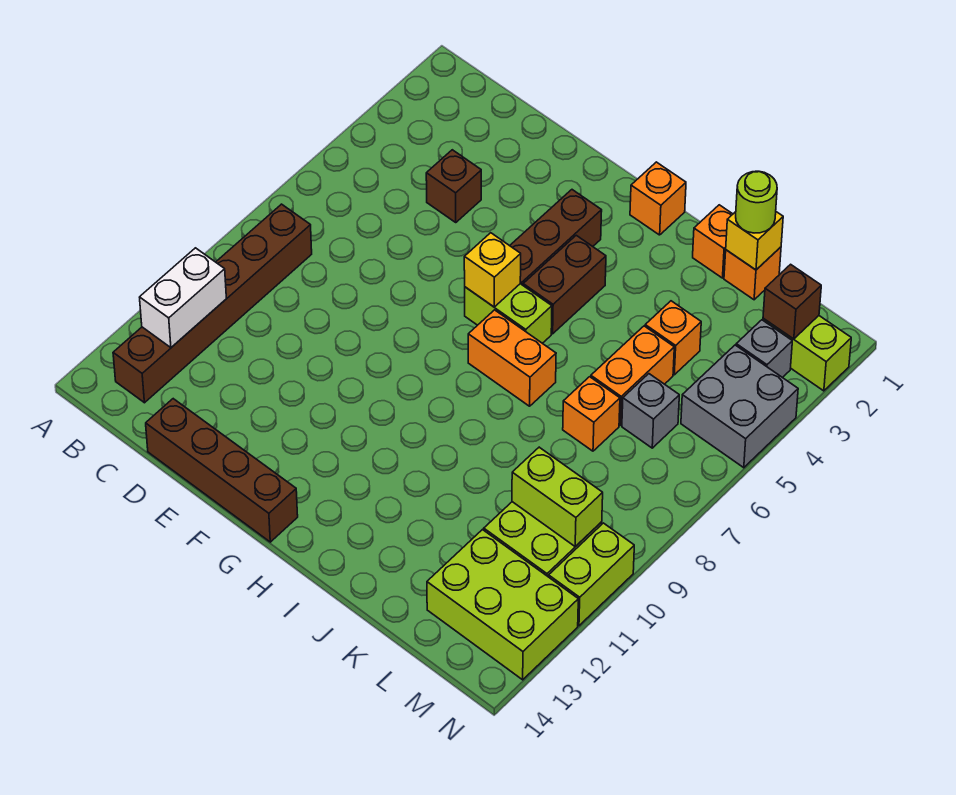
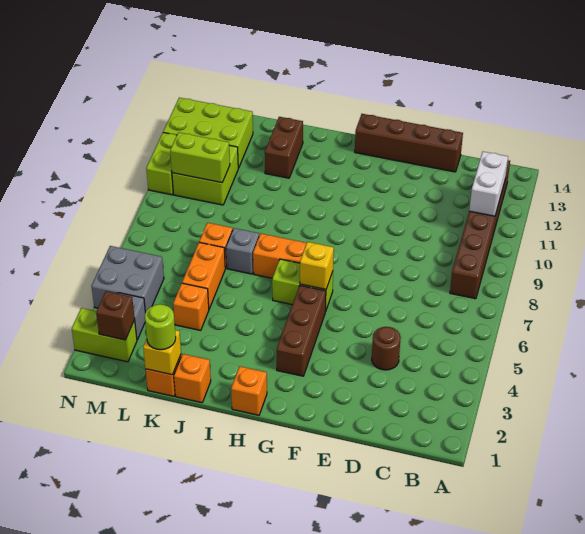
brown brick D4 level 1 -> brown round brick D4 level 1
brown brick H4:H5 level 1 -> brown brick J12:J13 level 1
grey brick L6 level 1 -> grey brick J7 level 1

